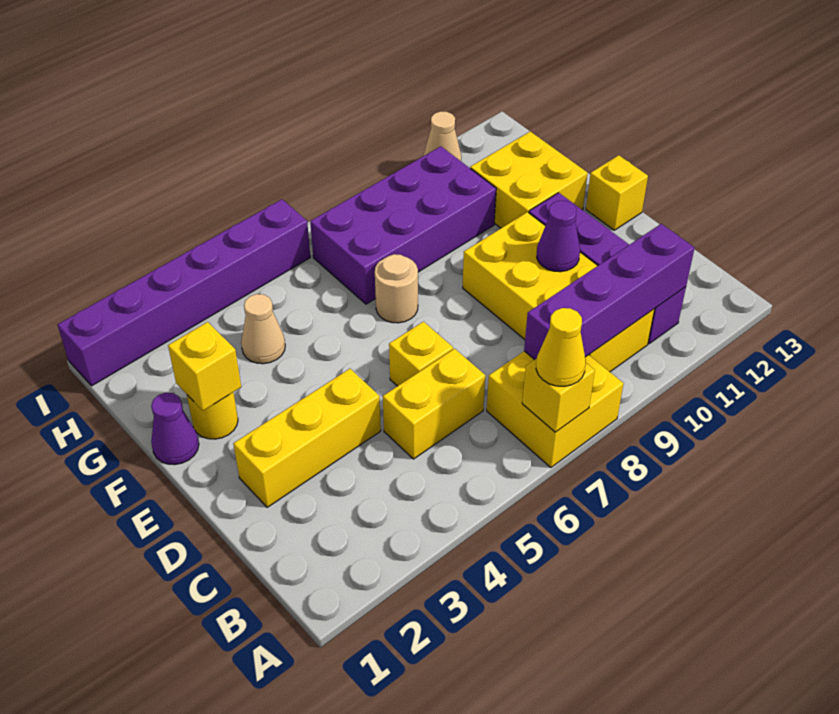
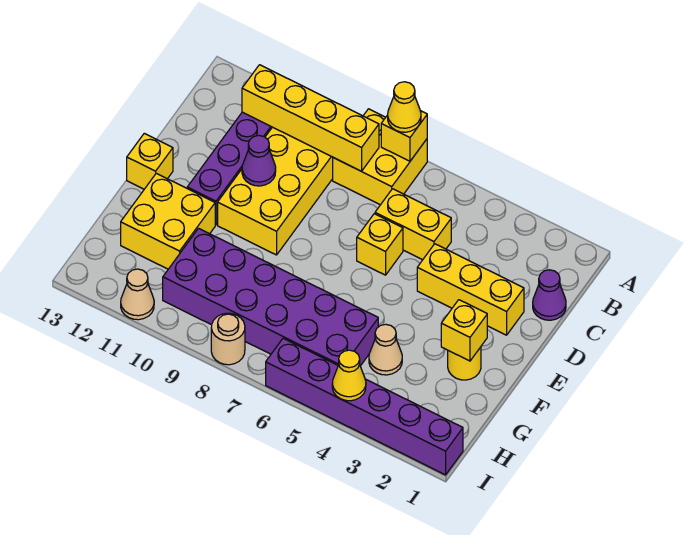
purple brick B8:B11 level 2 -> yellow brick B8:B11 level 2
purple cone F1 level 1 -> purple cone C1 level 1
tan round brick F7 level 1 -> tan round brick I8 level 1
purple brick G7:H10 level 1 -> purple brick G5:H10 level 1
none -> yellow cone I4 level 2

